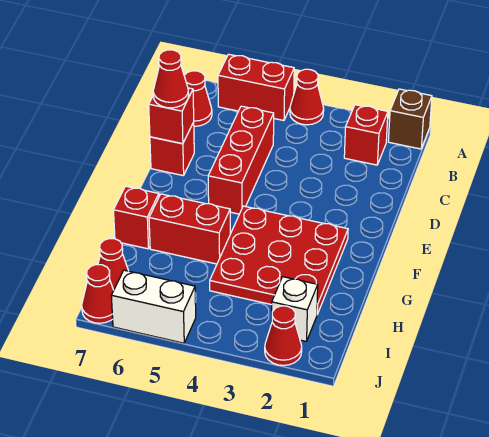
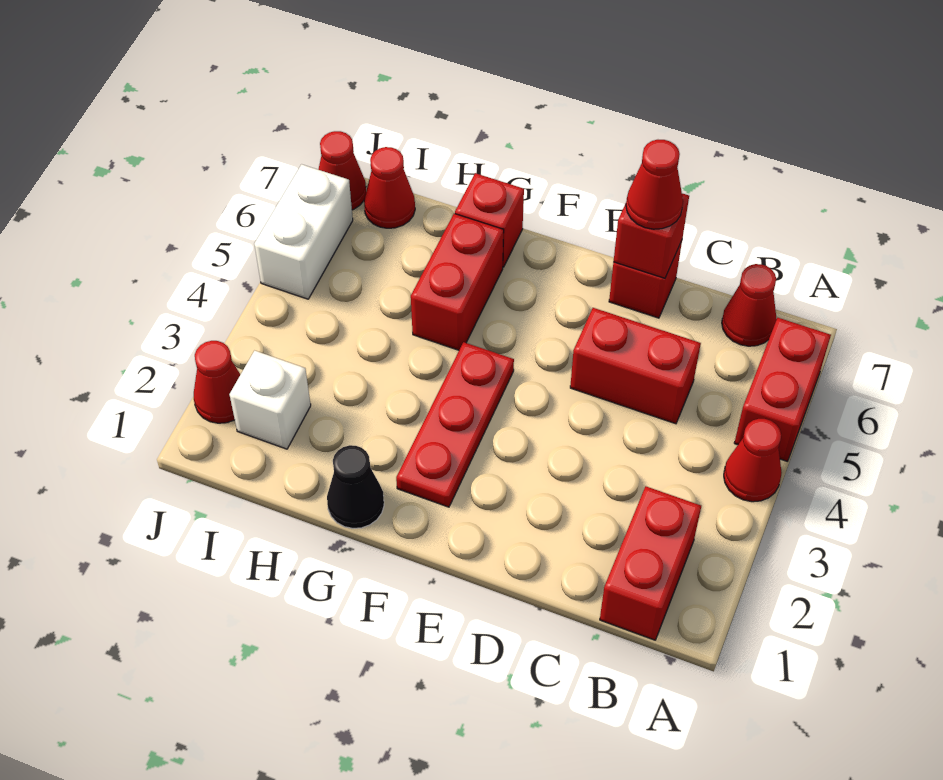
brown brick A1 level 1 -> none
red brick B2 level 1 -> red brick B1:B2 level 1
red brick C5:E5 level 1 -> red brick C5:D5 level 1
red plate F2:H4 level 1 -> red plate F2:F4 level 1
none -> black cone G1 level 1

